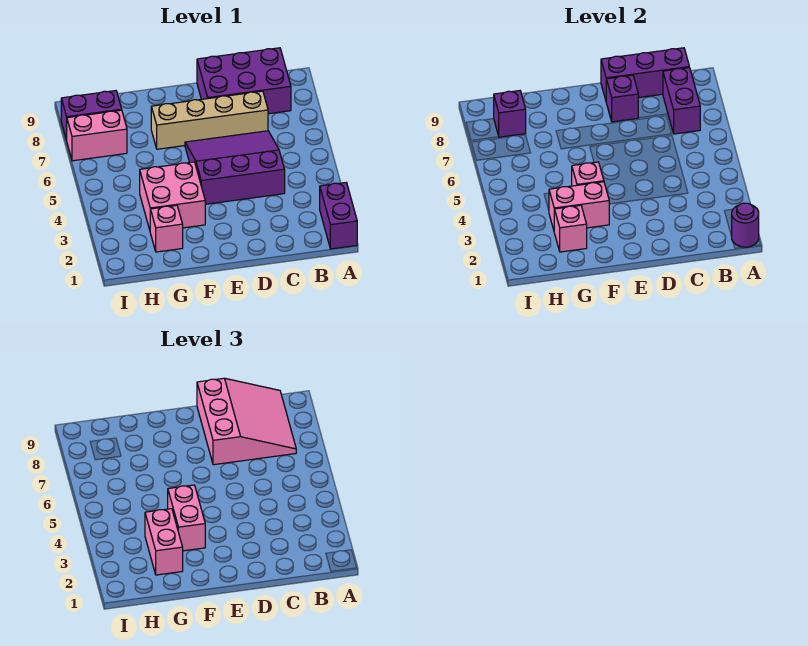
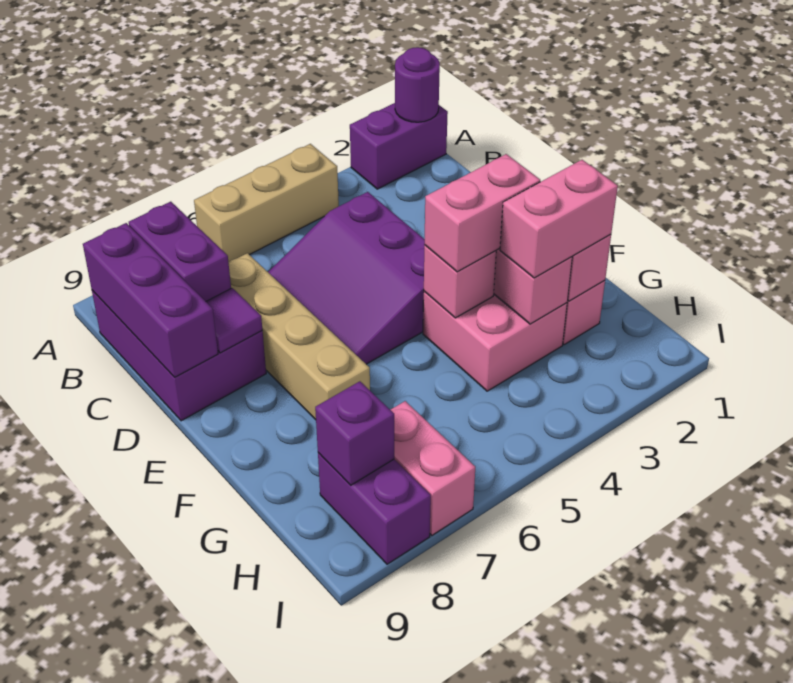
none -> tan brick A4:A6 level 1
purple brick B7:B8 level 2 -> purple brick B8:C8 level 2
pink slope B7:D9 level 3 top D -> none
purple brick D8 level 2 -> purple tile D8 level 2

